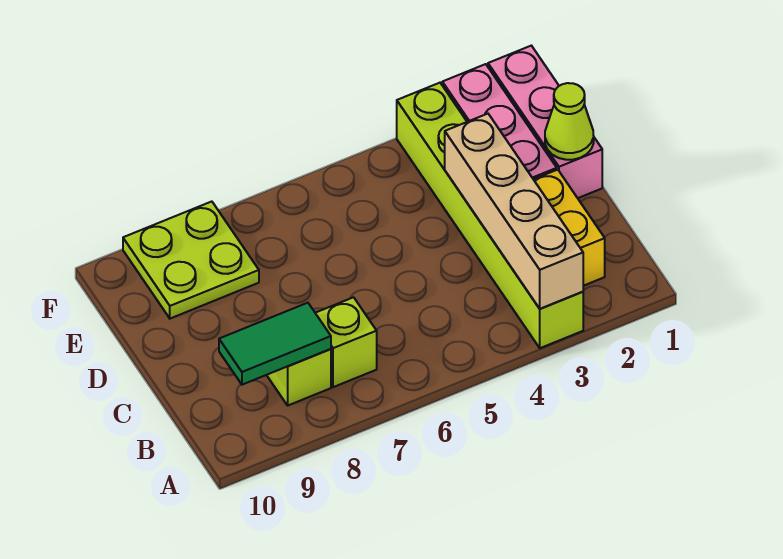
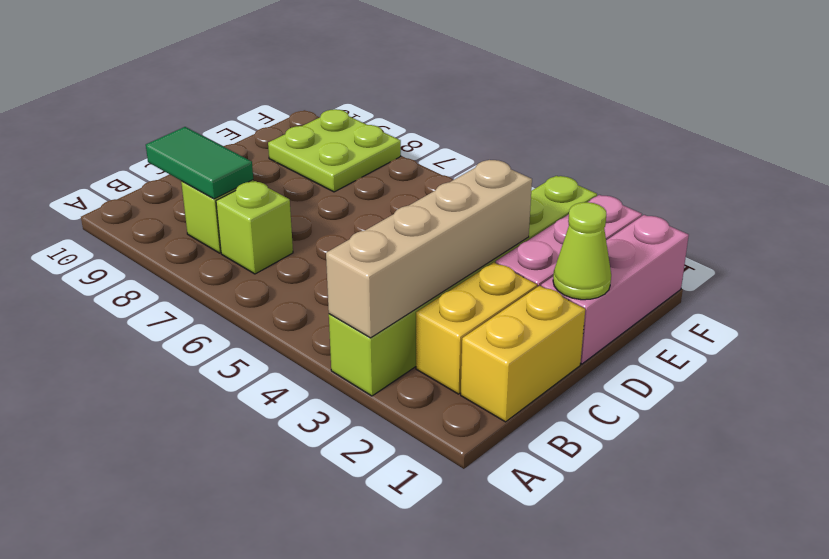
none -> yellow brick B1:C1 level 1

